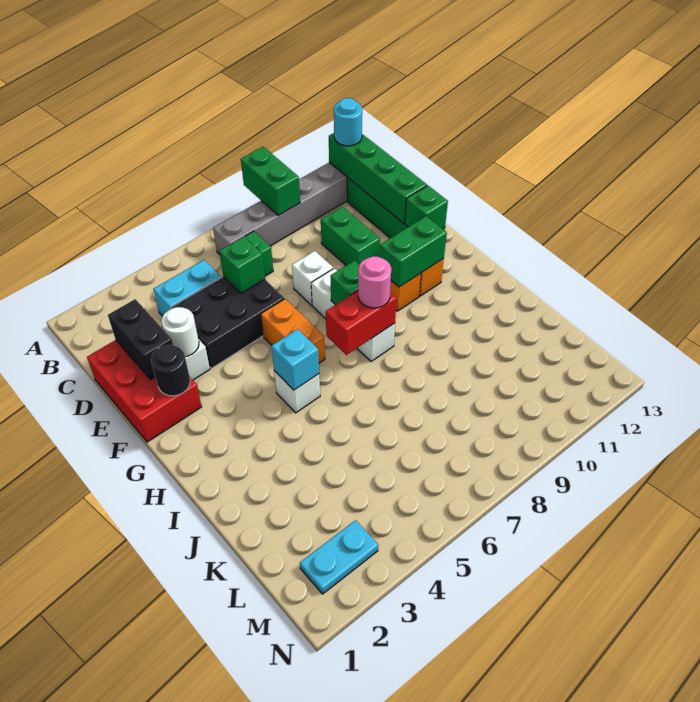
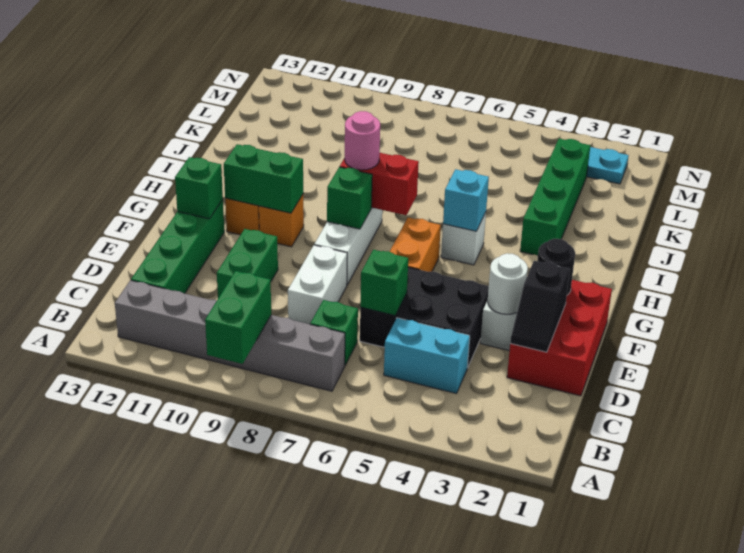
green brick B12:E12 level 2 -> green brick I3:L3 level 1
cyan round brick B12 level 3 -> none
black brick D2:E2 level 2 -> black slope D2:E2 level 2 top E
white brick E8 level 1 -> white brick D8:E8 level 1

